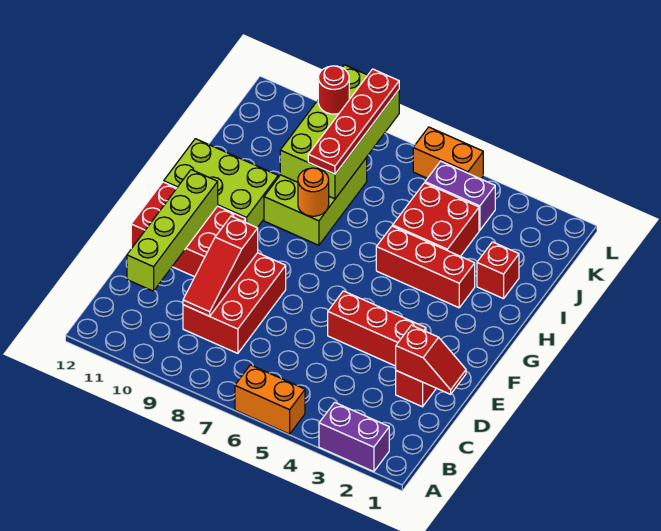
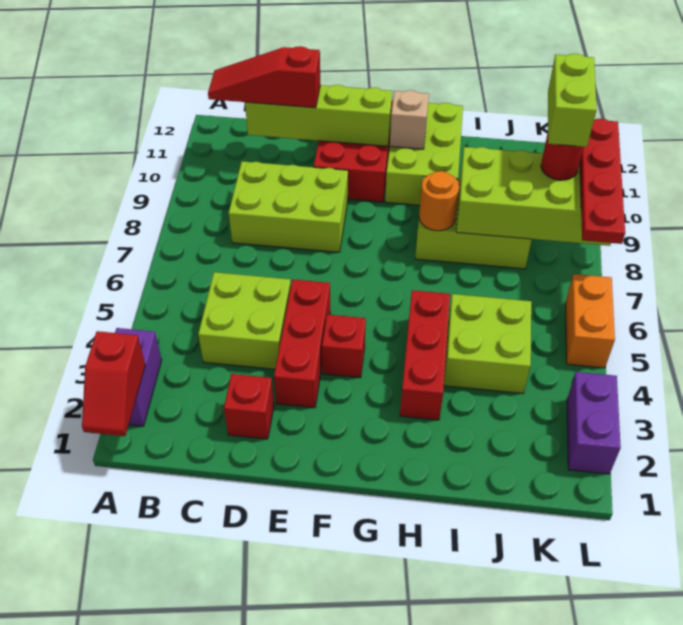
orange brick A5:A6 level 1 -> none
none -> lime brick C4:D5 level 1
red brick C8:E9 level 1 -> lime brick C8:E9 level 1
red slope C9:E9 level 2 top E -> red slope B11:D11 level 3 top D
red slope D1:D2 level 2 top 2 -> red slope A1:A2 level 2 top 2
none -> tan brick G11 level 2
red brick I2 level 1 -> red brick F4 level 1
red brick I4:J5 level 1 -> lime brick I4:J5 level 1
red plate I8:L8 level 3 -> red plate L7:L10 level 3
purple brick K4:K5 level 1 -> purple brick L2:L3 level 1
none -> lime brick K9:K10 level 4

